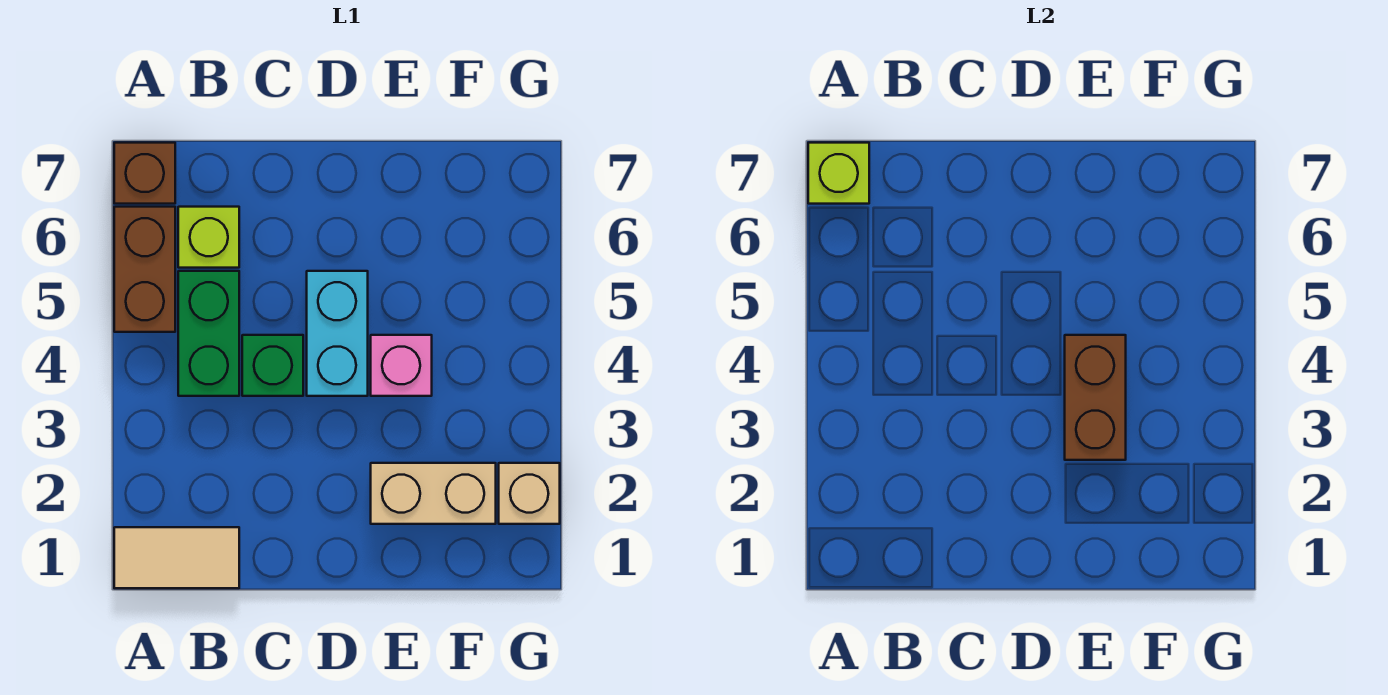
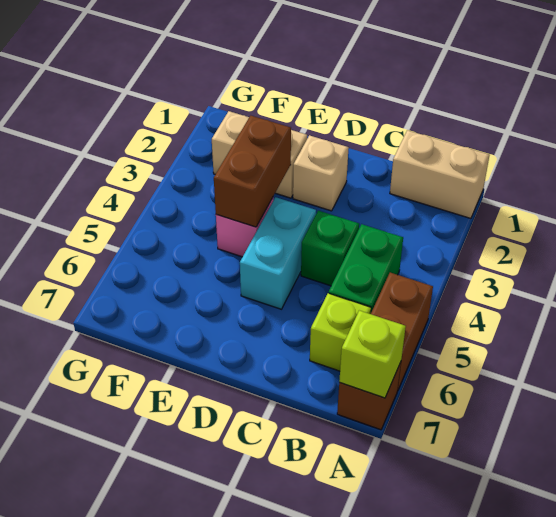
tan tile A1:B1 level 1 -> tan brick A1:B1 level 1
tan brick G2 level 1 -> tan brick D2 level 1

